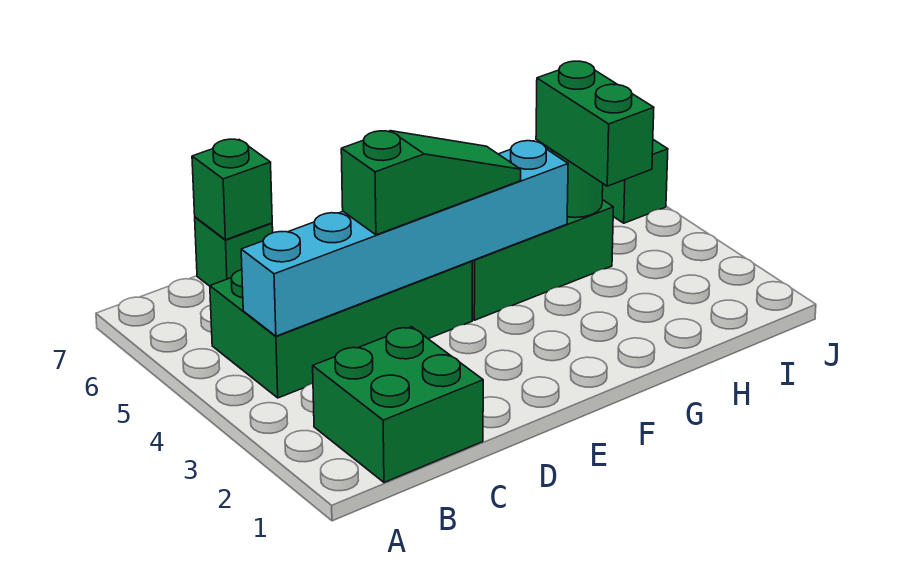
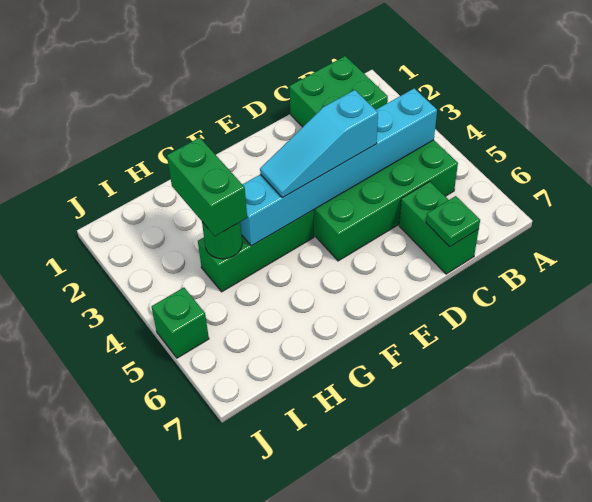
green brick C7 level 1 -> green brick C6:C7 level 1
green brick C7 level 2 -> green plate C7 level 2
green slope D4:F4 level 3 top D -> cyan slope D4:F4 level 3 top D

